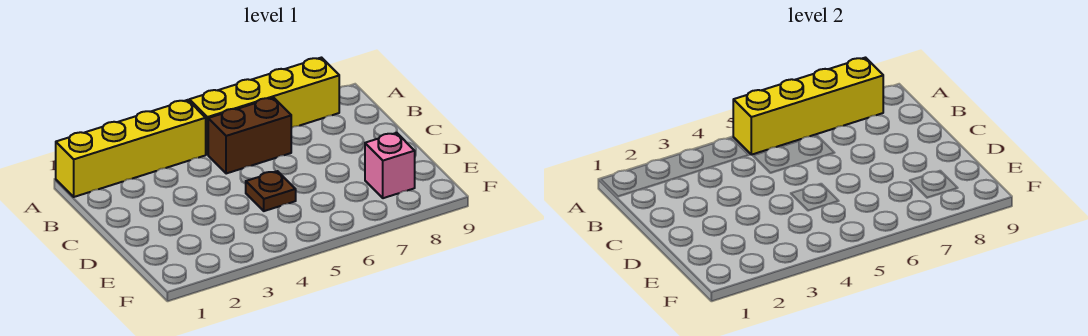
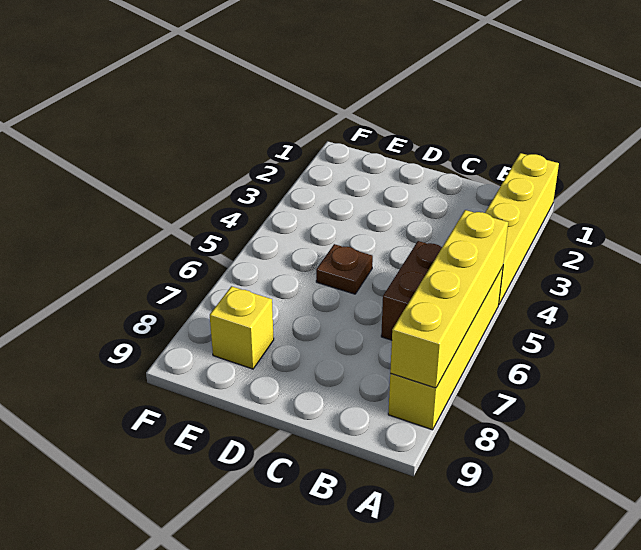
pink brick E8 level 1 -> yellow brick E8 level 1

